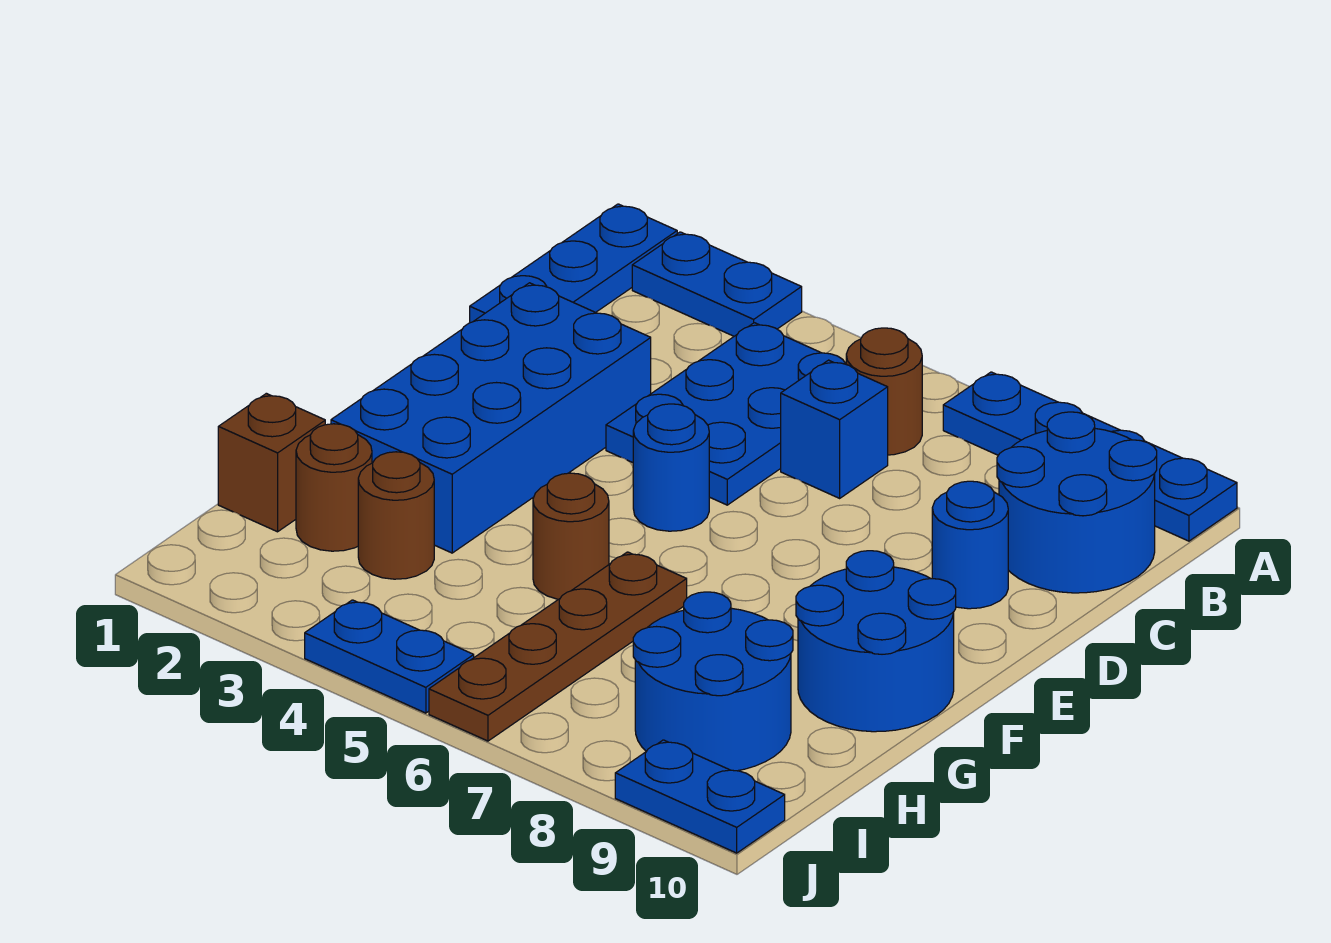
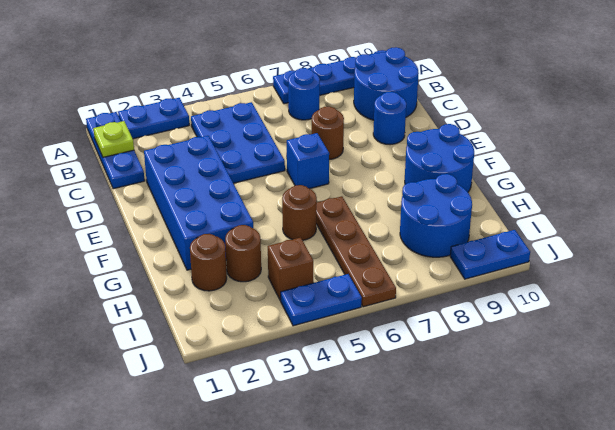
none -> lime plate B1 level 2
brown round brick B6 level 1 -> brown round brick D7 level 1
blue brick C6 level 1 -> blue brick E6 level 1
blue round brick E5 level 1 -> blue round brick B7 level 1
brown brick H1 level 1 -> brown brick I4 level 1

